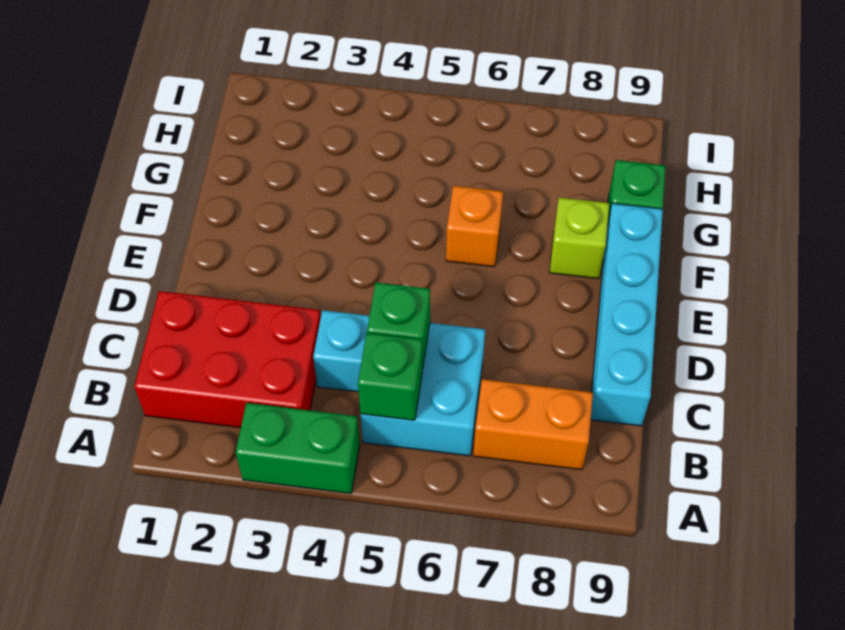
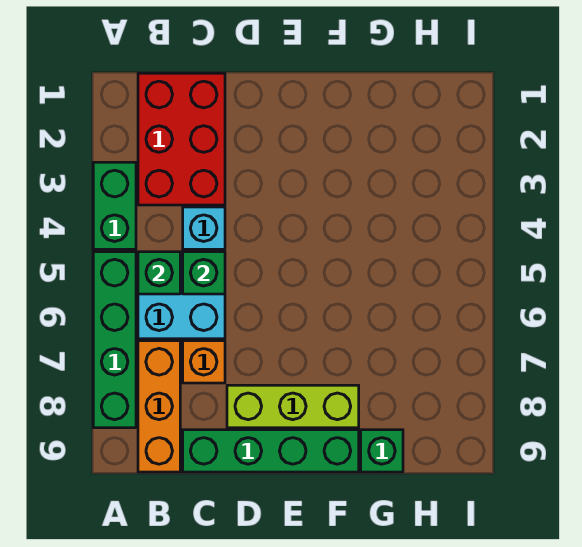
none -> green brick A5:A8 level 1
orange brick B7:B8 level 1 -> orange brick B7:B9 level 1
cyan brick C9:F9 level 1 -> green brick C9:F9 level 1
orange brick F6 level 1 -> orange brick C7 level 1
lime brick F8 level 1 -> lime brick D8:F8 level 1

